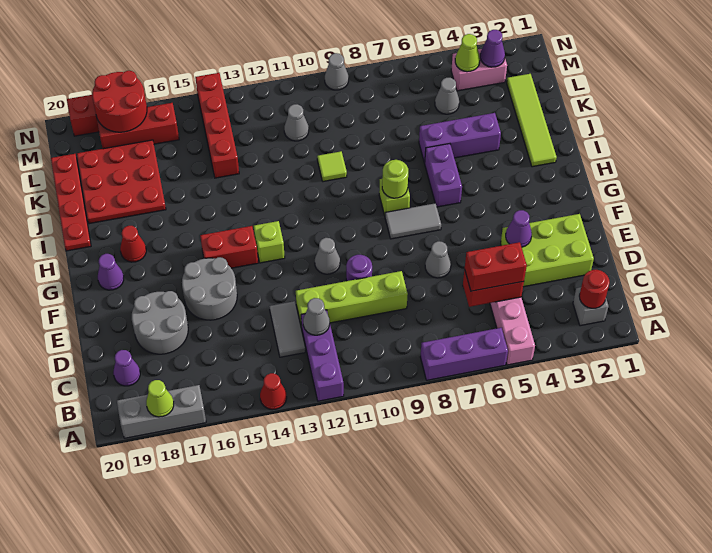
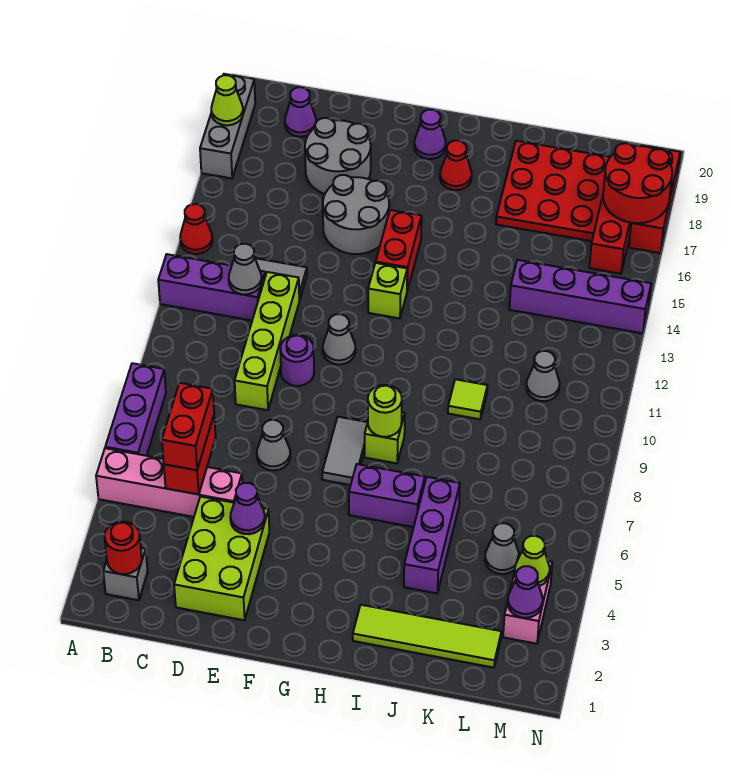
red plate I20:L20 level 1 -> none
red brick K14:N14 level 1 -> purple brick K14:N14 level 1
grey cone N9 level 1 -> none

